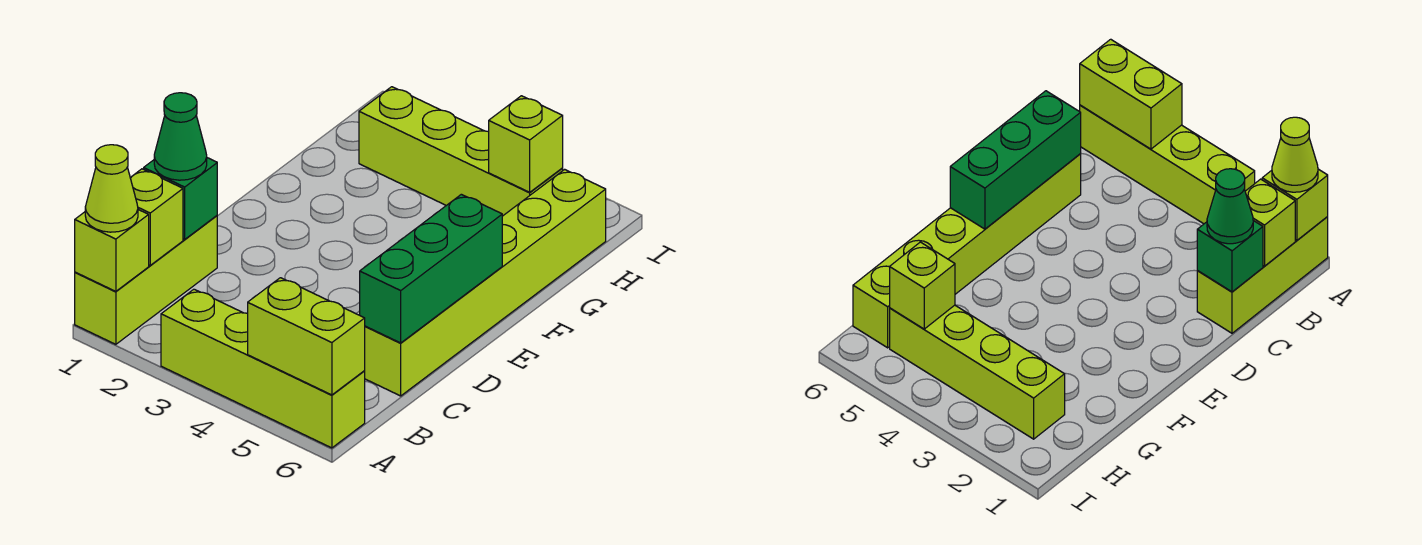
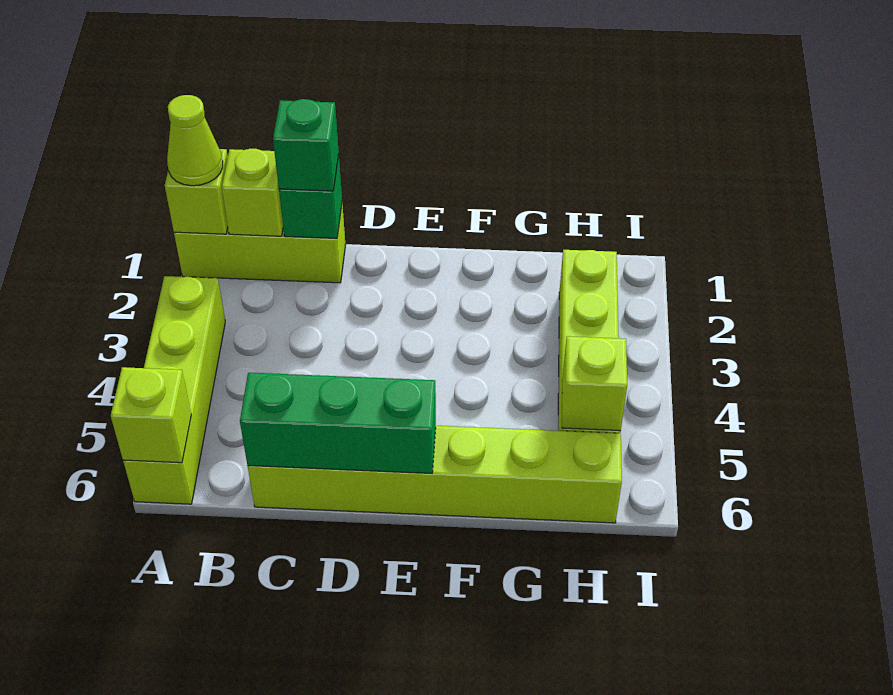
lime brick A5:A6 level 2 -> lime brick A6 level 2
green cone C1 level 3 -> green brick C1 level 3

